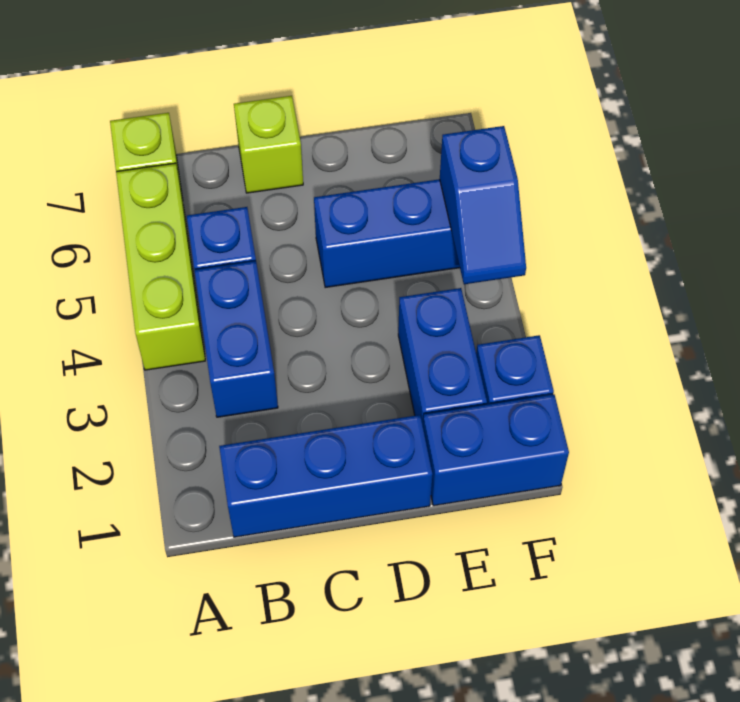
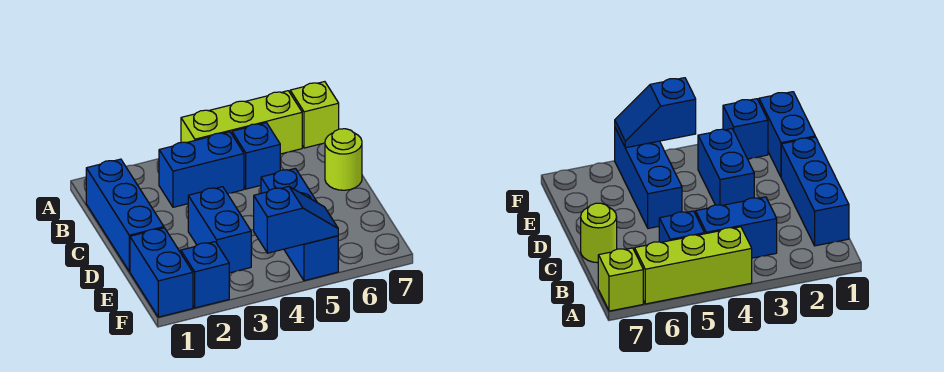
lime brick C7 level 1 -> lime round brick C7 level 1
blue brick E2:E3 level 1 -> blue brick D3:E3 level 1
blue slope F4:F5 level 2 top 5 -> blue slope F4:F5 level 2 top 4

